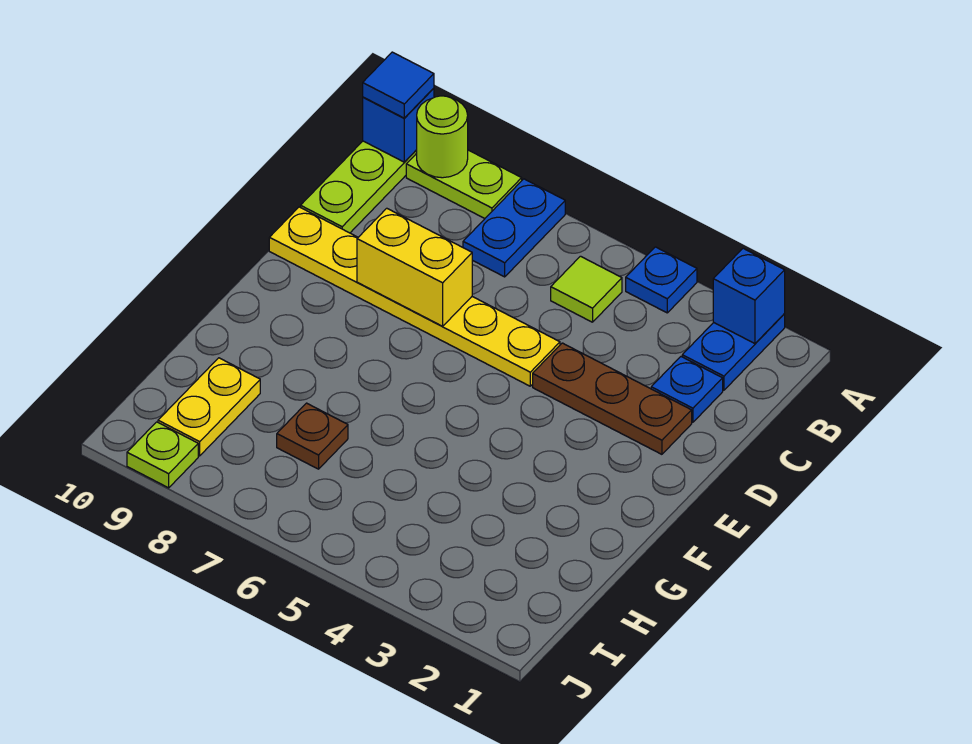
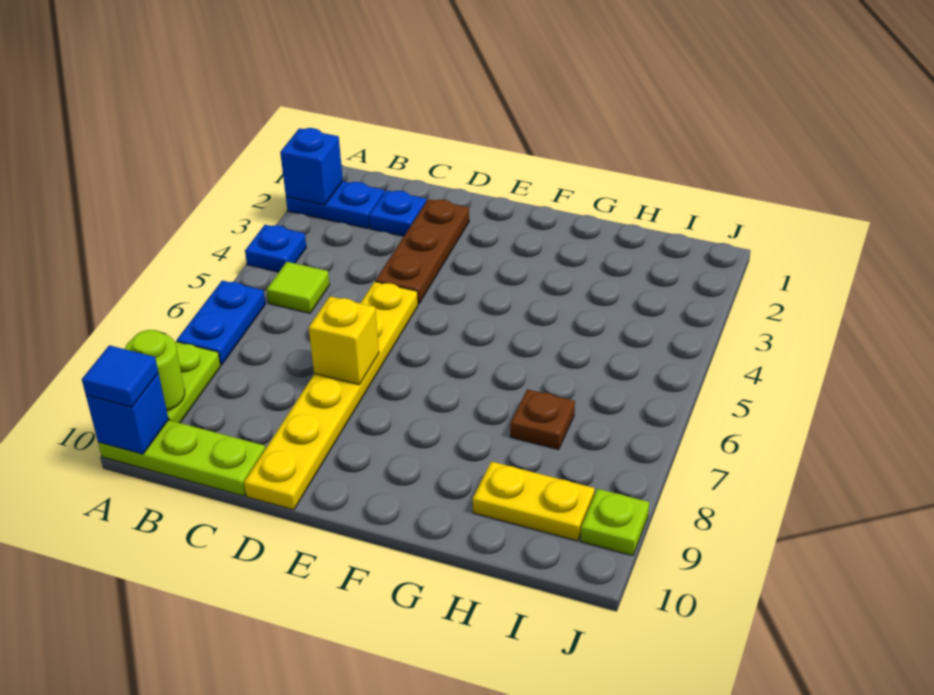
blue plate A7:B7 level 1 -> blue plate A6:A7 level 1
yellow brick D7:D8 level 2 -> yellow brick D7 level 2

